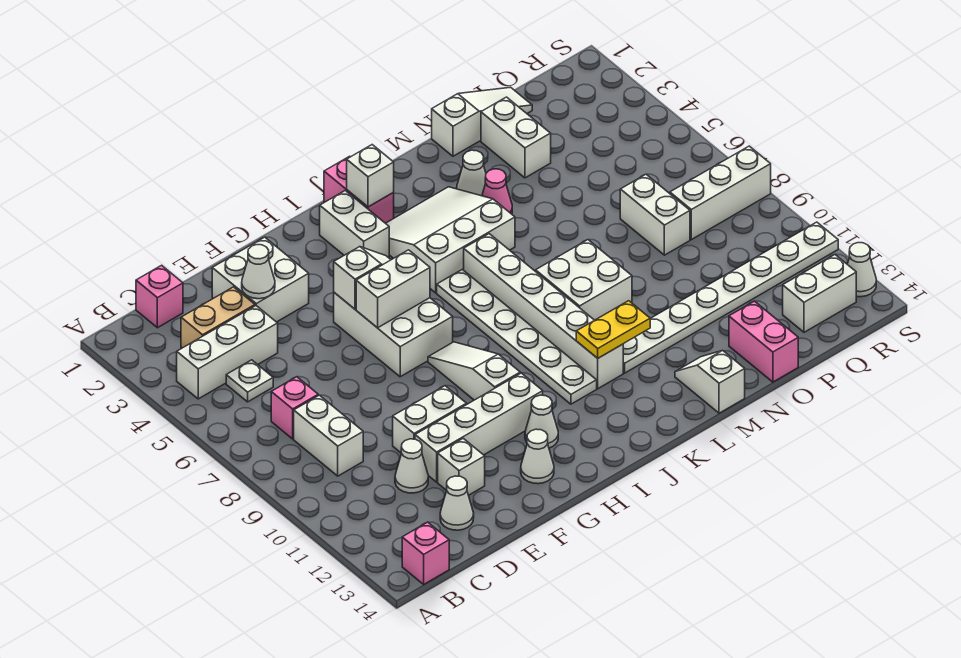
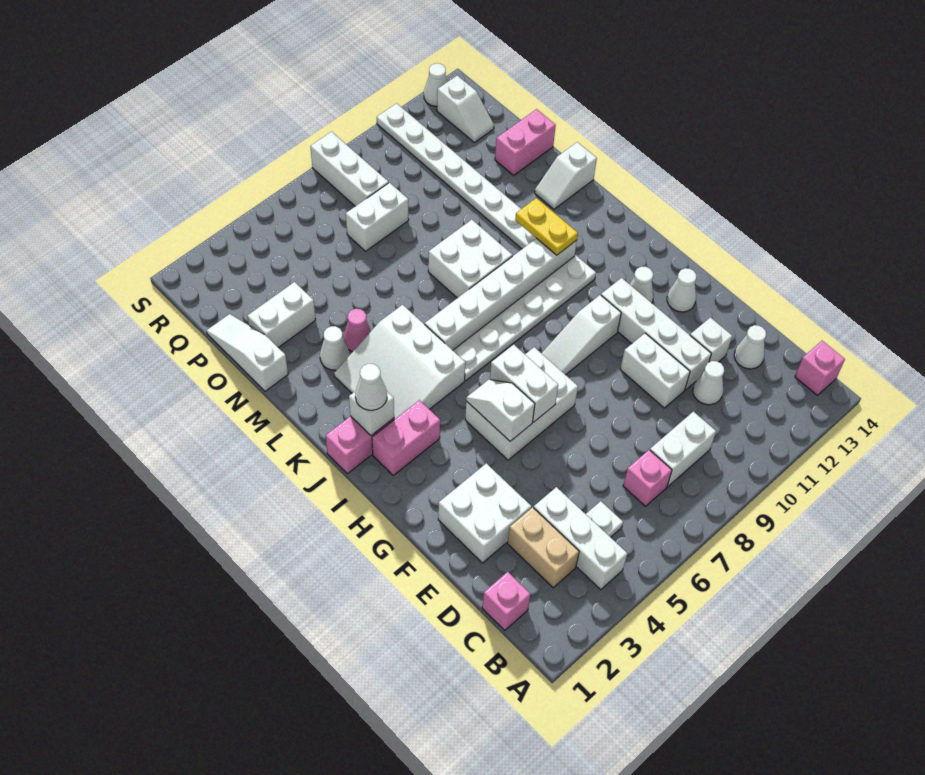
white cone E3 level 2 -> white cone J2 level 3
white brick I2:I3 level 1 -> pink brick I2:I3 level 1
white brick Q13:R13 level 1 -> white slope Q13:R13 level 1 top R

